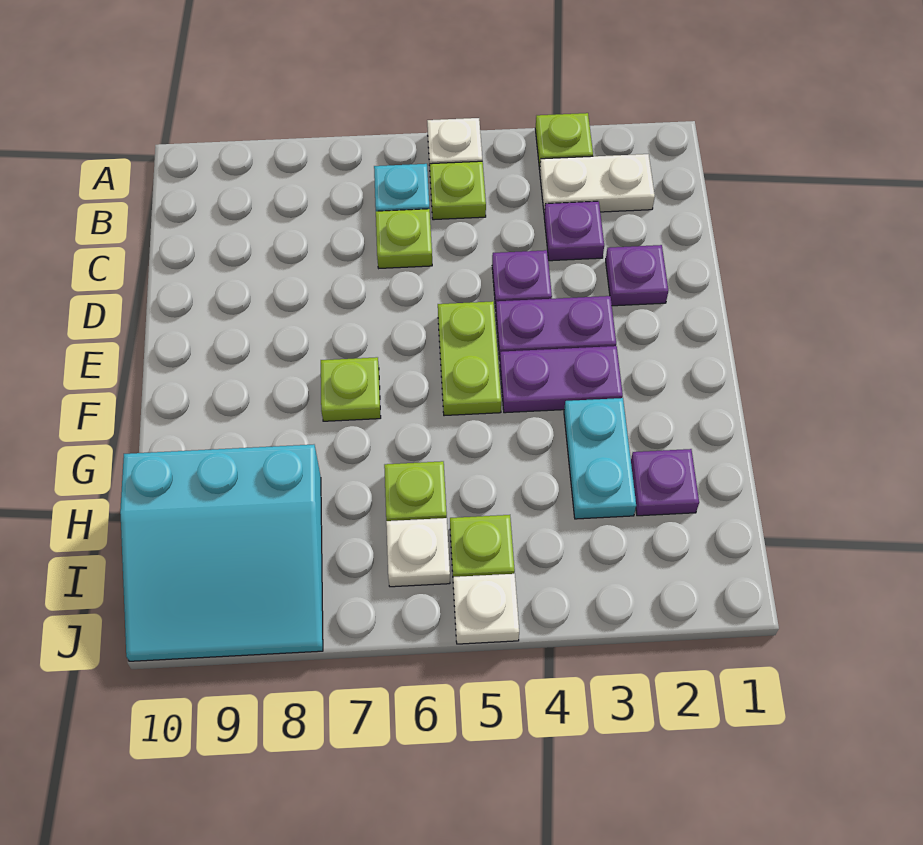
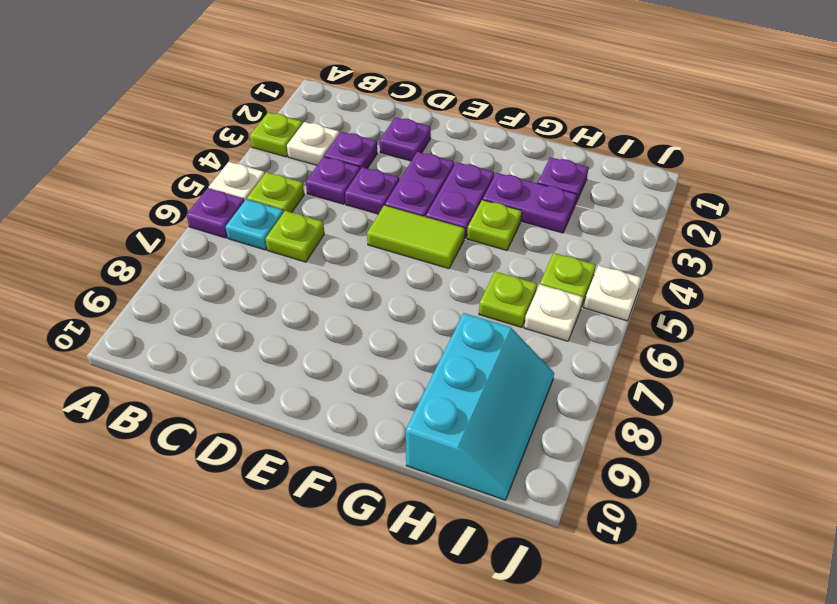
none -> purple plate A6 level 1
white plate B2:B3 level 1 -> white plate B3 level 1
none -> purple plate C4 level 1
lime plate E5:F5 level 1 -> lime tile E5:F5 level 1
lime plate F7 level 1 -> lime plate G4 level 1
cyan plate G3:H3 level 1 -> purple plate G3:H3 level 1
cyan slope H8:J10 level 1 top H -> cyan slope H8:I10 level 1 top H

